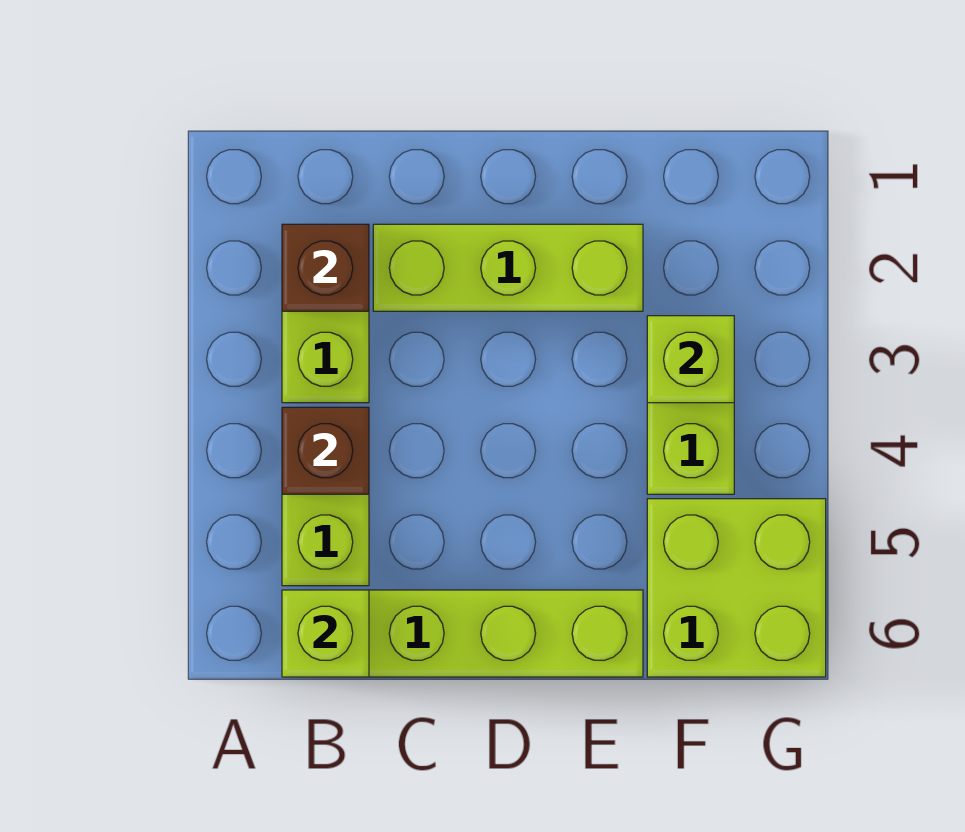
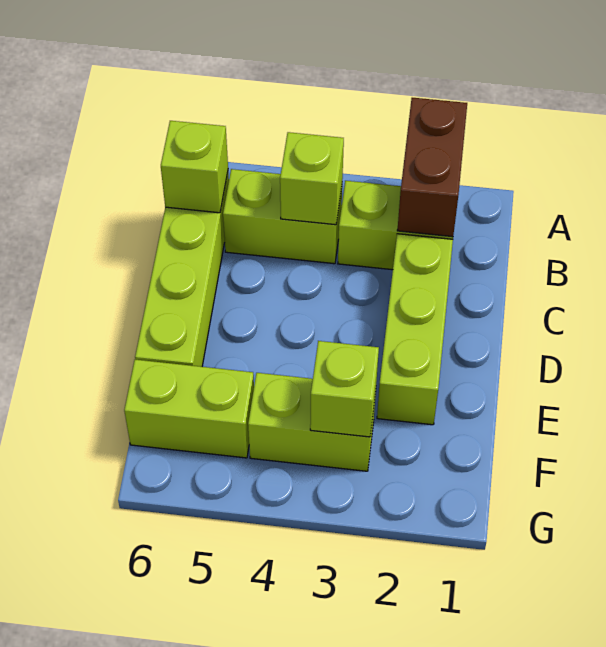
brown brick B2 level 2 -> brown brick A2:B2 level 2
brown brick B4 level 2 -> lime brick B4 level 2
lime brick F5:G6 level 1 -> lime brick F5:F6 level 1

